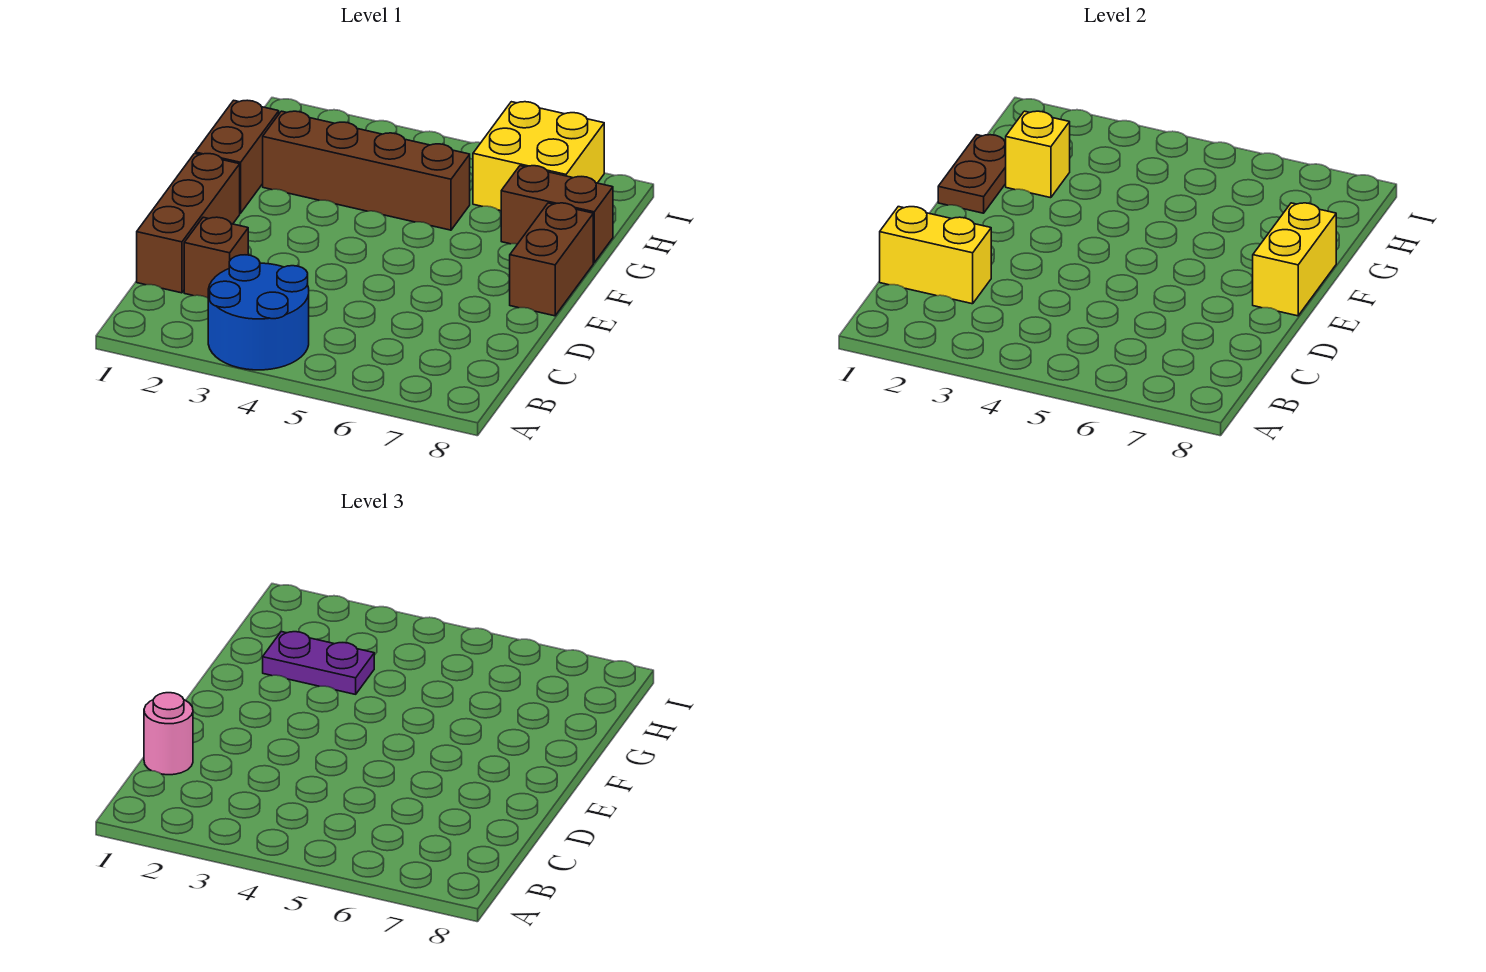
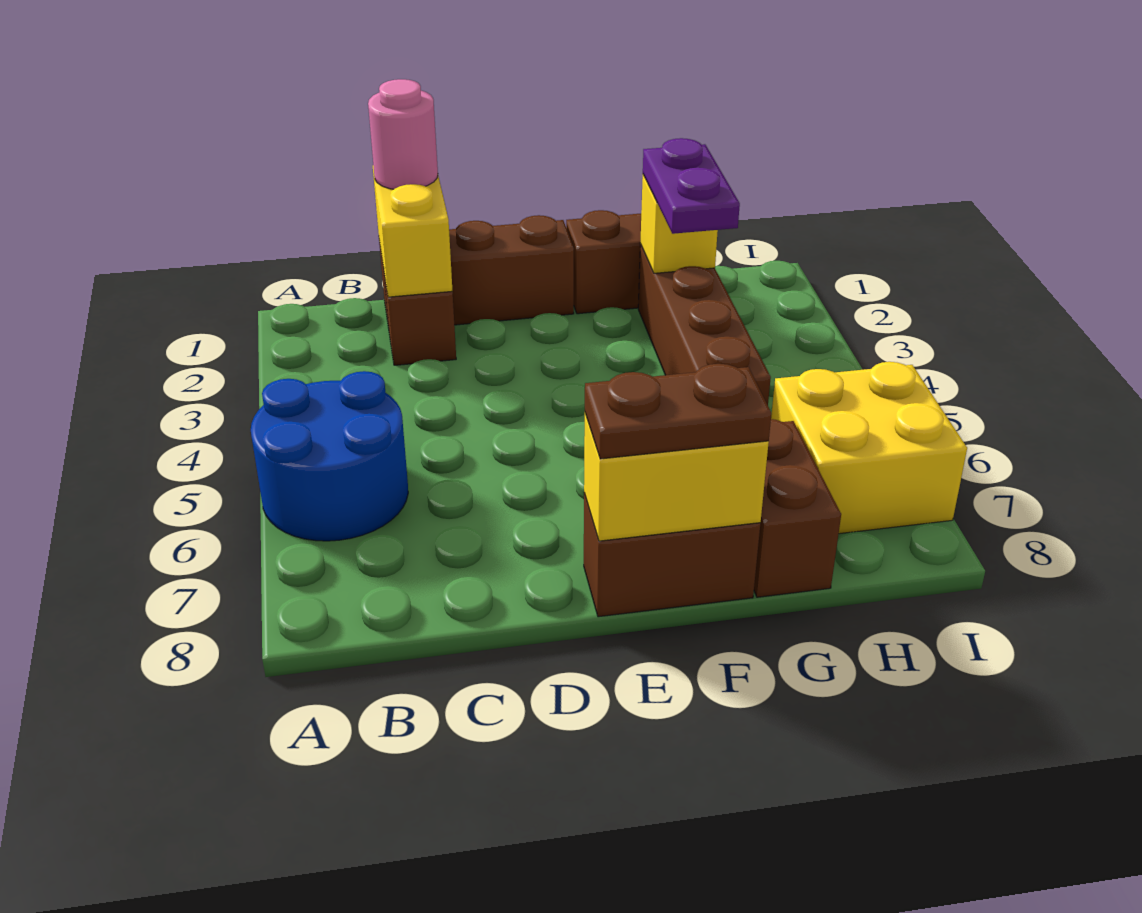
blue round brick A3:B4 level 1 -> blue round brick A5:B6 level 1
brown plate F1:G1 level 2 -> brown plate E8:F8 level 3

